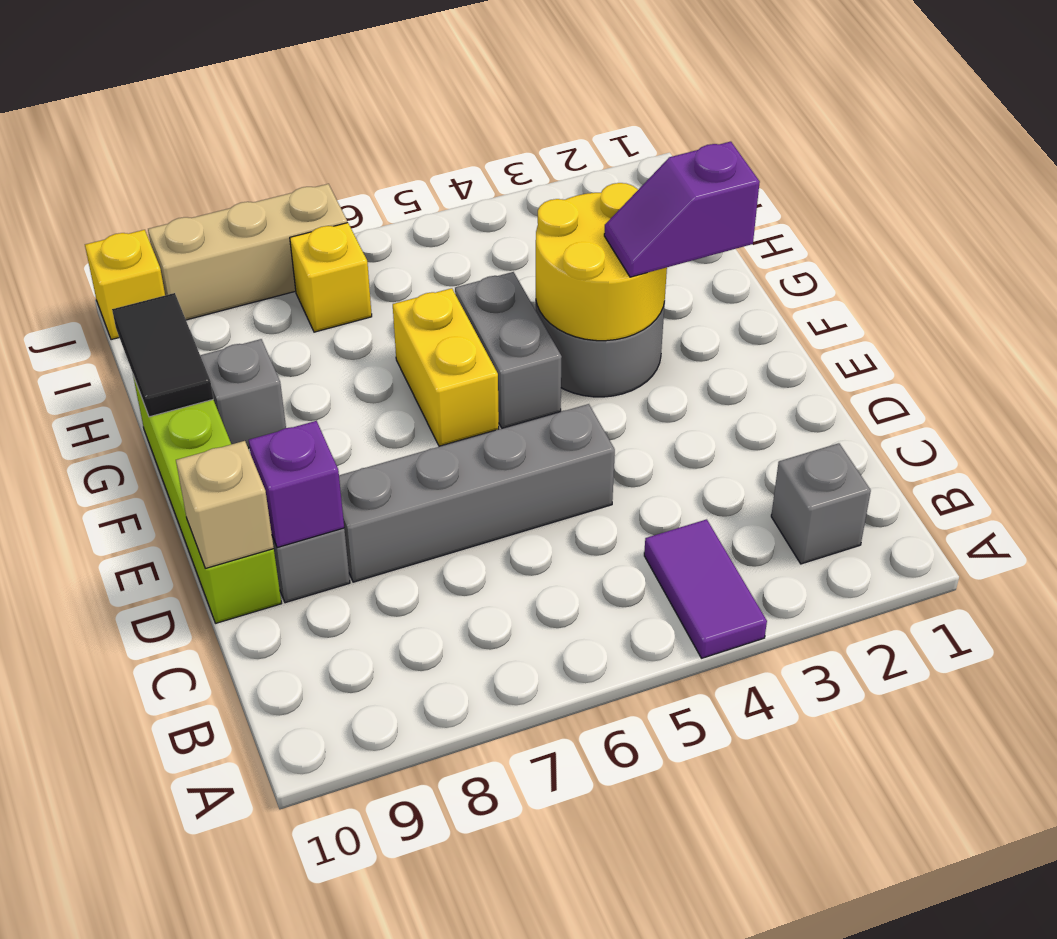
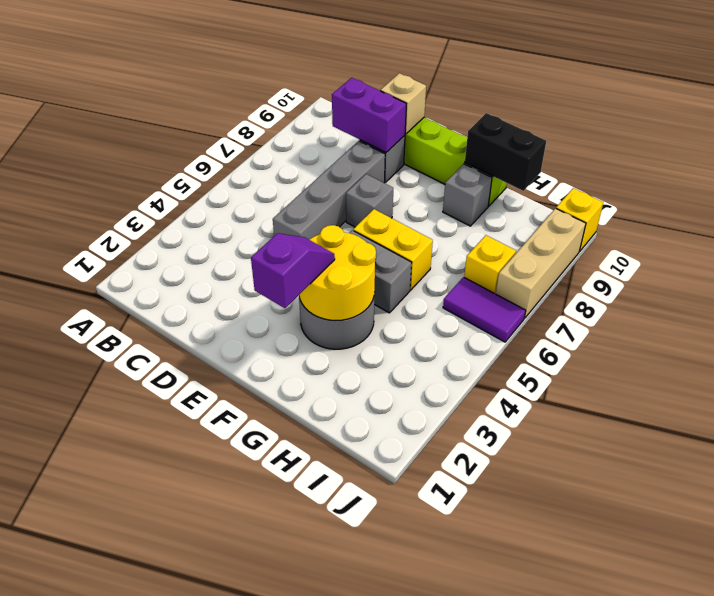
purple tile A4:B4 level 1 -> purple tile I6:J6 level 1
grey brick B2 level 1 -> grey brick E7 level 1
purple brick D9 level 2 -> purple brick C9:D9 level 2
black tile G10:H10 level 2 -> black brick G10:H10 level 2

